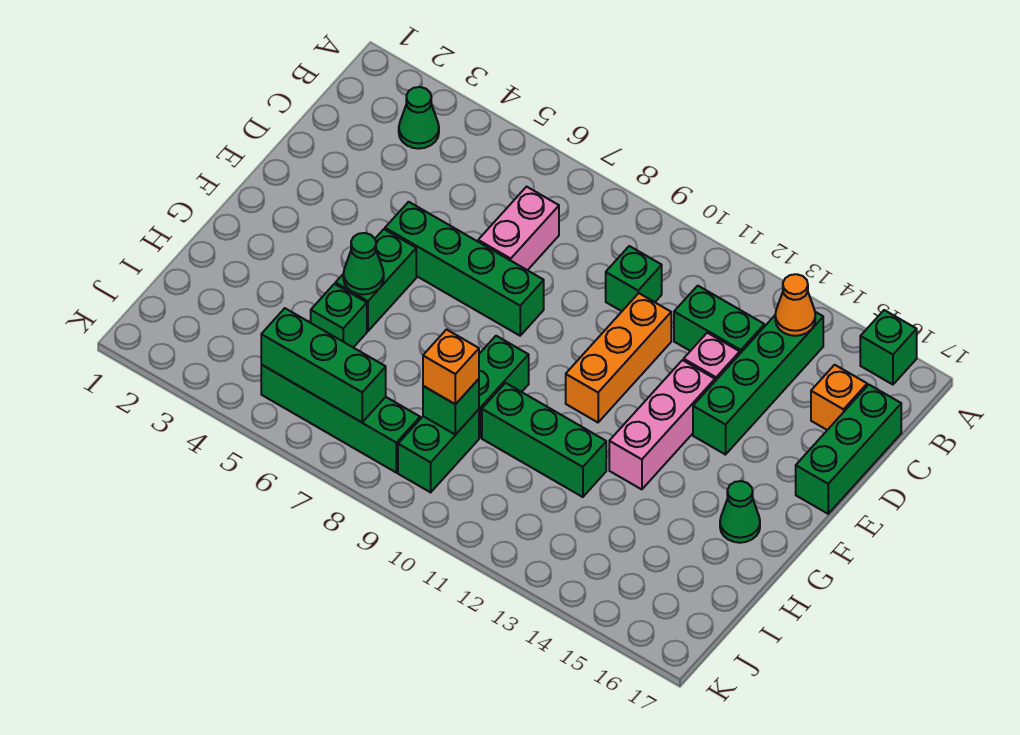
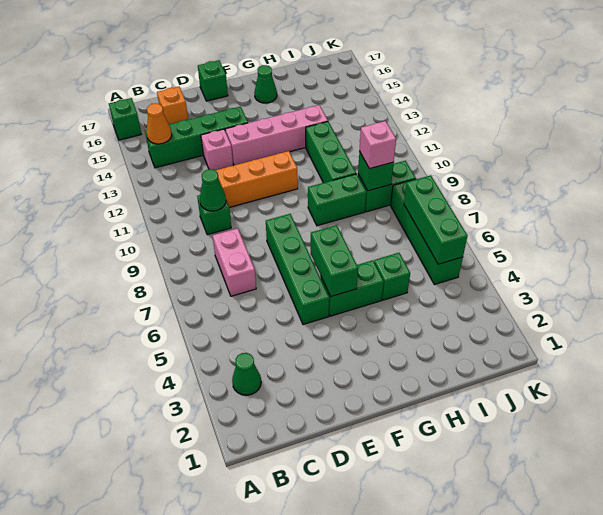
pink brick C7:D7 level 1 -> pink brick C7:C8 level 1
green brick C12:C13 level 1 -> green brick F5:F6 level 2
green brick C17:E17 level 1 -> green brick E17 level 1
pink brick E13:G13 level 1 -> pink brick E13:H13 level 1
green cone G5 level 2 -> green cone C10 level 2
orange brick I9 level 3 -> pink brick I9 level 3

